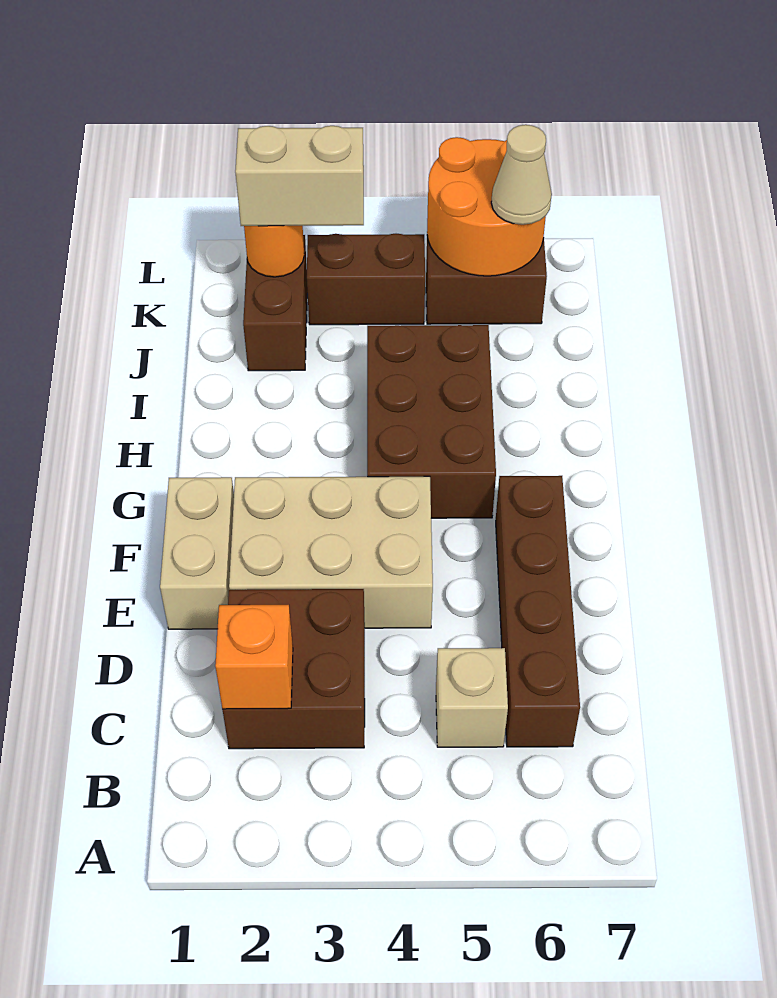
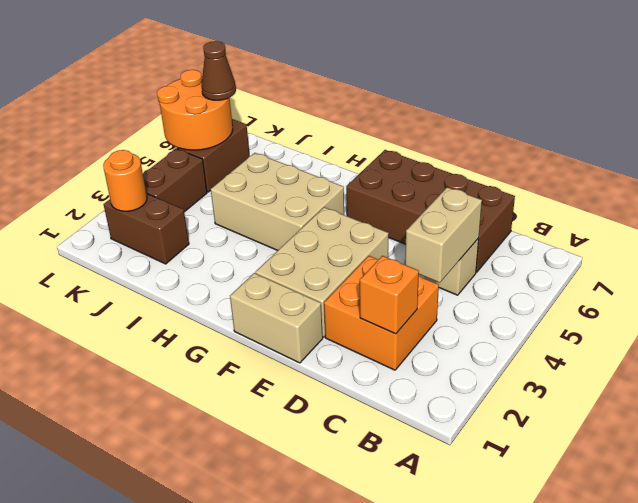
brown brick C2:D3 level 1 -> orange brick C2:D3 level 1
brown brick C6:F6 level 1 -> brown brick C6:F7 level 1
brown brick G4:I5 level 1 -> tan brick G4:I5 level 1
tan brick K2:K3 level 3 -> tan brick C4:C5 level 2
tan cone K6 level 3 -> brown cone K6 level 3

